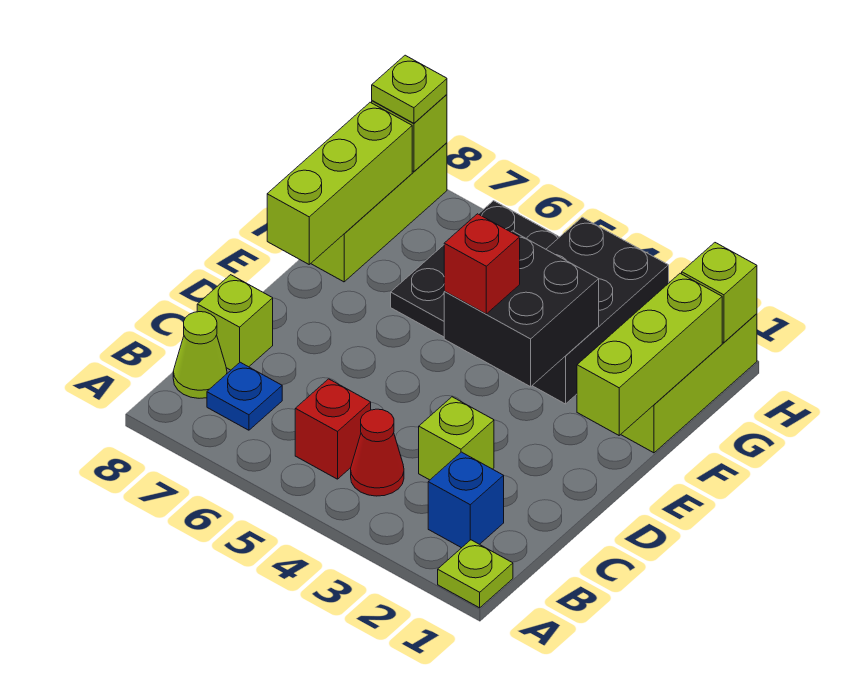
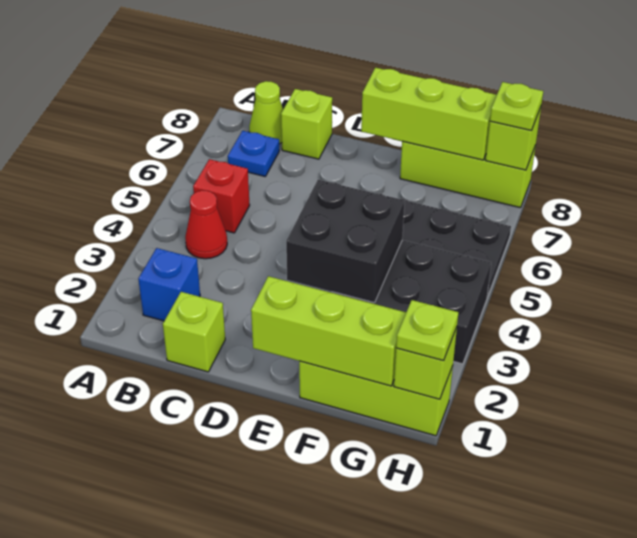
lime plate A1 level 1 -> lime plate H1 level 3
lime brick C3 level 1 -> lime brick C1 level 1
red brick E4 level 3 -> none

